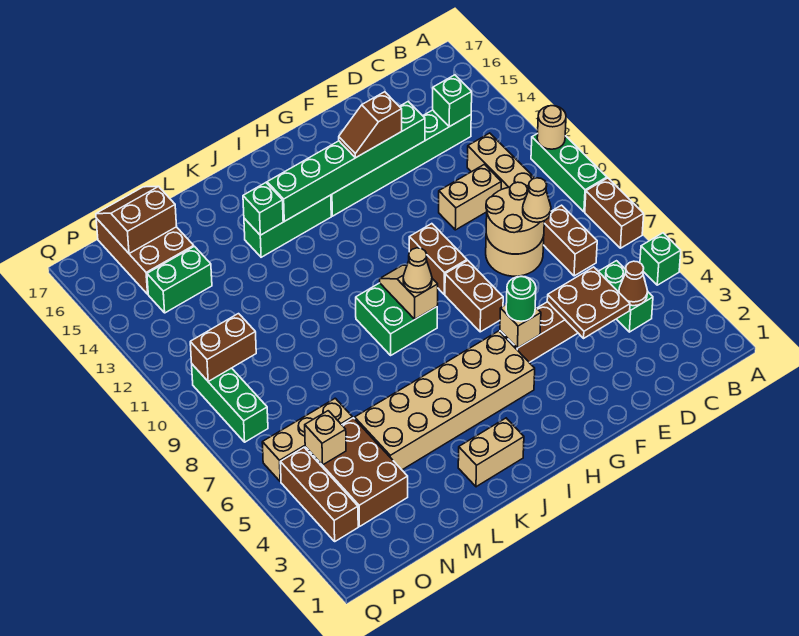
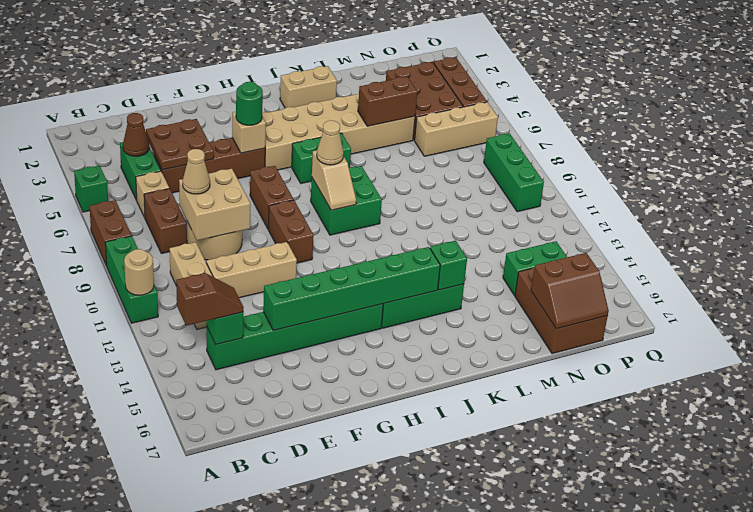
tan round brick D8:E9 level 2 -> tan brick D8:E9 level 2
tan brick D11:E11 level 1 -> tan brick D11:F11 level 1
brown slope F14:G14 level 3 top F -> brown slope B14:C14 level 3 top B
none -> green brick I6:J6 level 1
tan brick O5 level 2 -> tan brick C6 level 1
brown brick O10:P10 level 2 -> brown brick L5:M5 level 2

